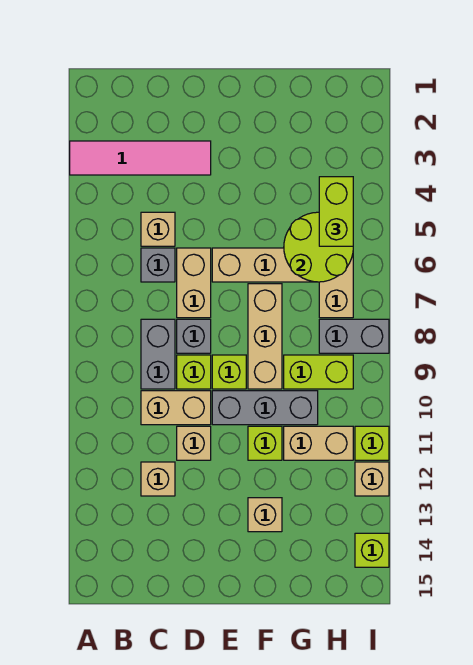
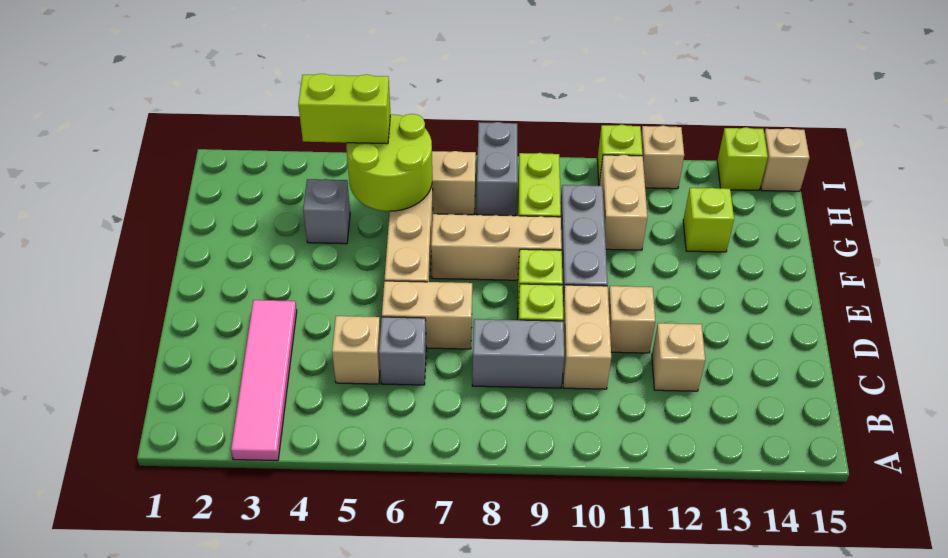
grey brick D8 level 1 -> grey brick G4 level 1
lime brick F11 level 1 -> lime brick G13 level 1
tan brick F13 level 1 -> tan brick I15 level 1

